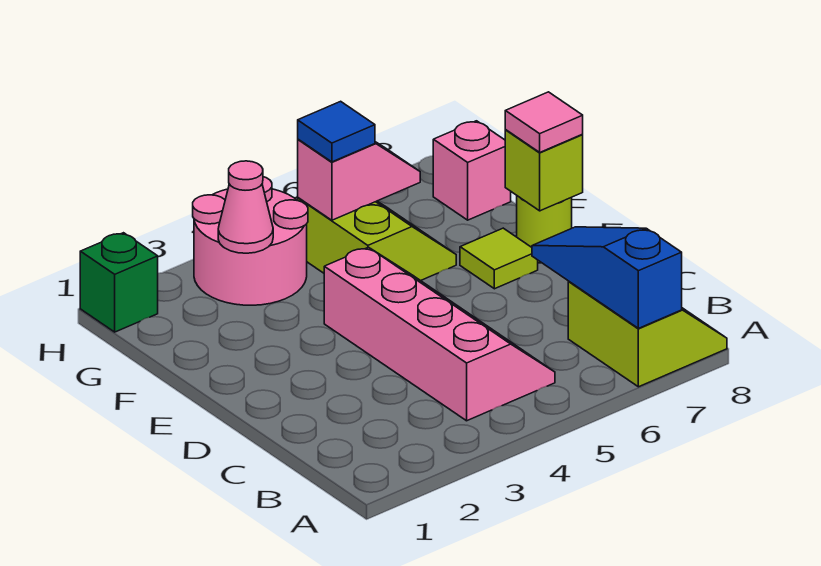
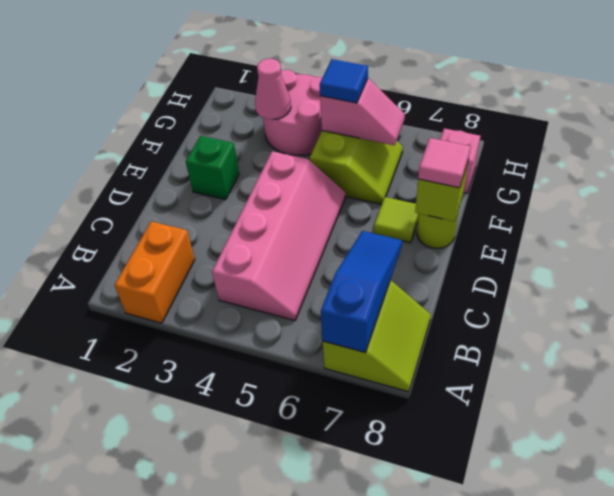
none -> orange brick A2:B2 level 1
green brick H1 level 1 -> green brick E2 level 1

